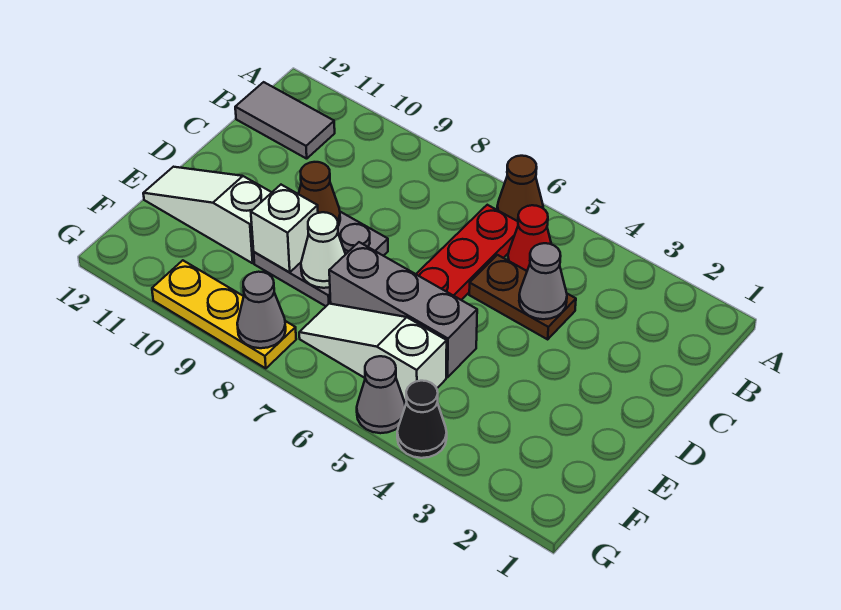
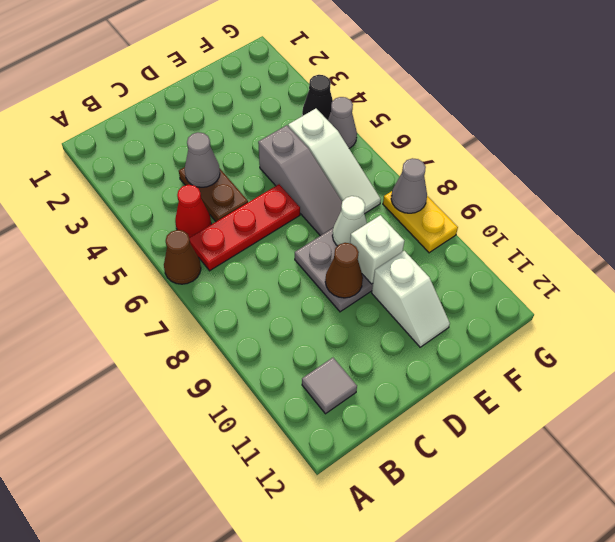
grey tile B11:B12 level 1 -> grey tile B11 level 1
grey brick E5:E7 level 1 -> grey slope E5:E7 level 1 top 5
white slope E10:E12 level 1 top 10 -> white slope E10:E11 level 1 top 10
yellow plate G8:G10 level 1 -> yellow plate G8:G9 level 1

